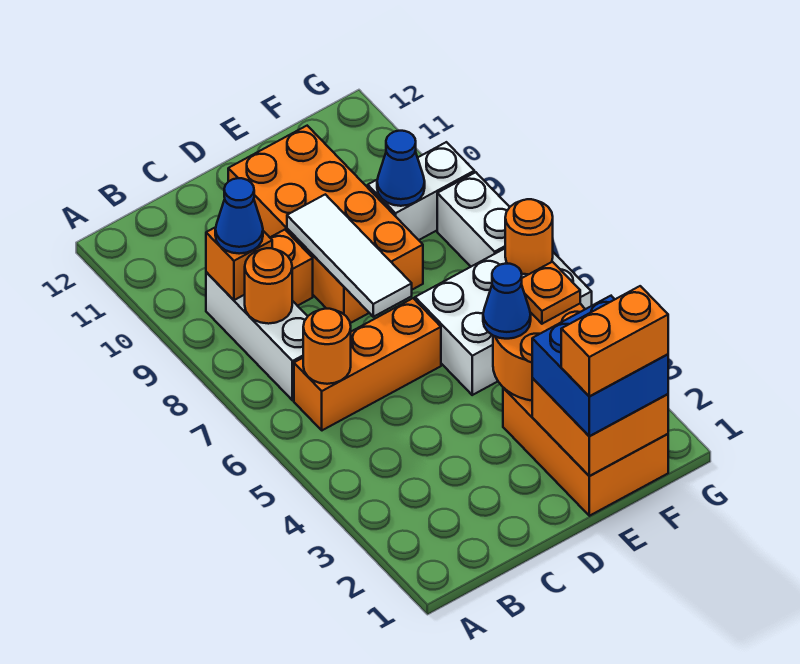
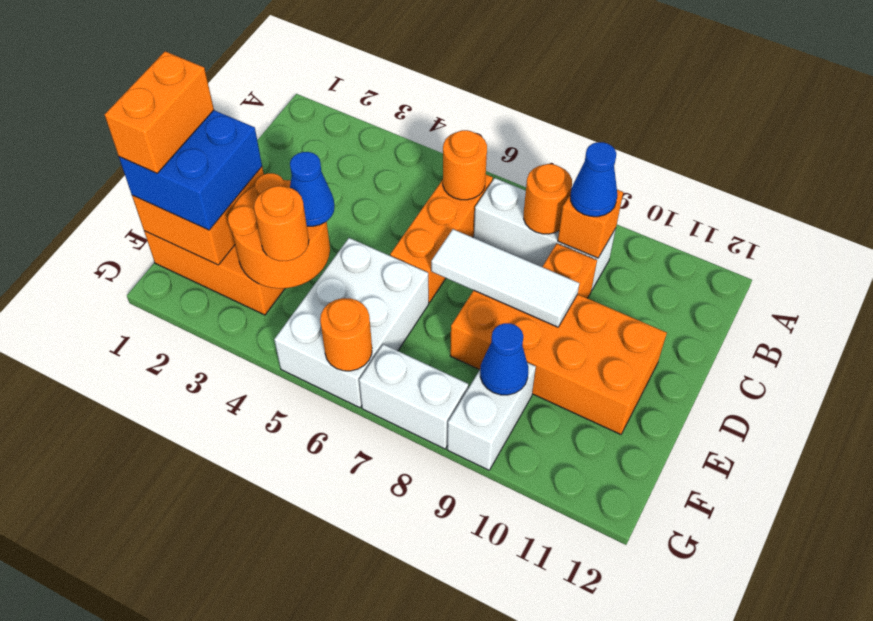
orange plate F4 level 3 -> orange round brick F4 level 3

